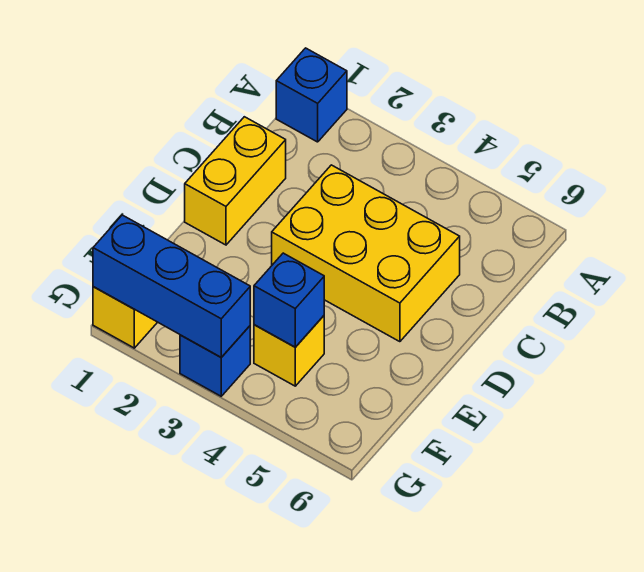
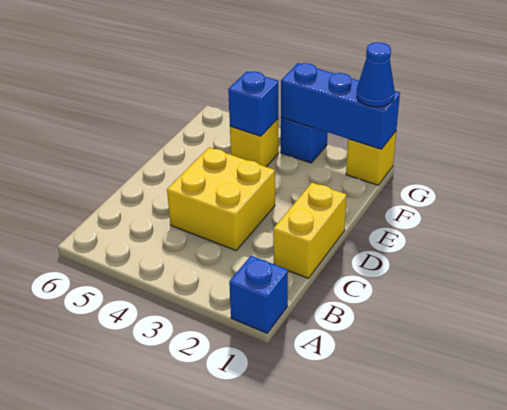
yellow brick C3:D5 level 1 -> yellow brick C3:D4 level 1
none -> blue cone G1 level 3

